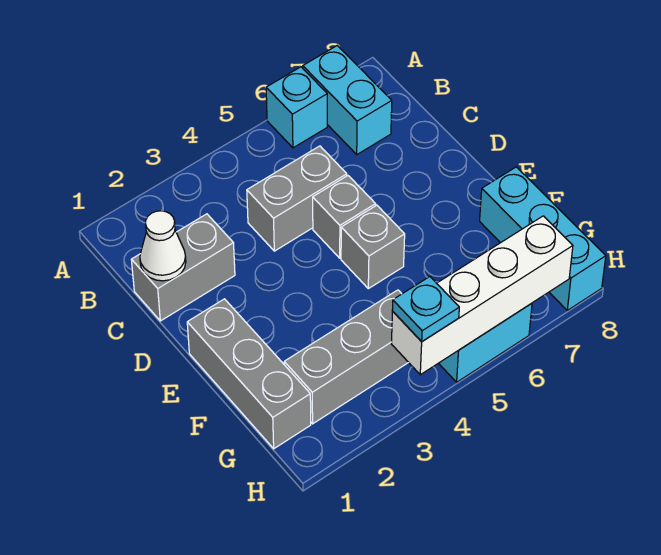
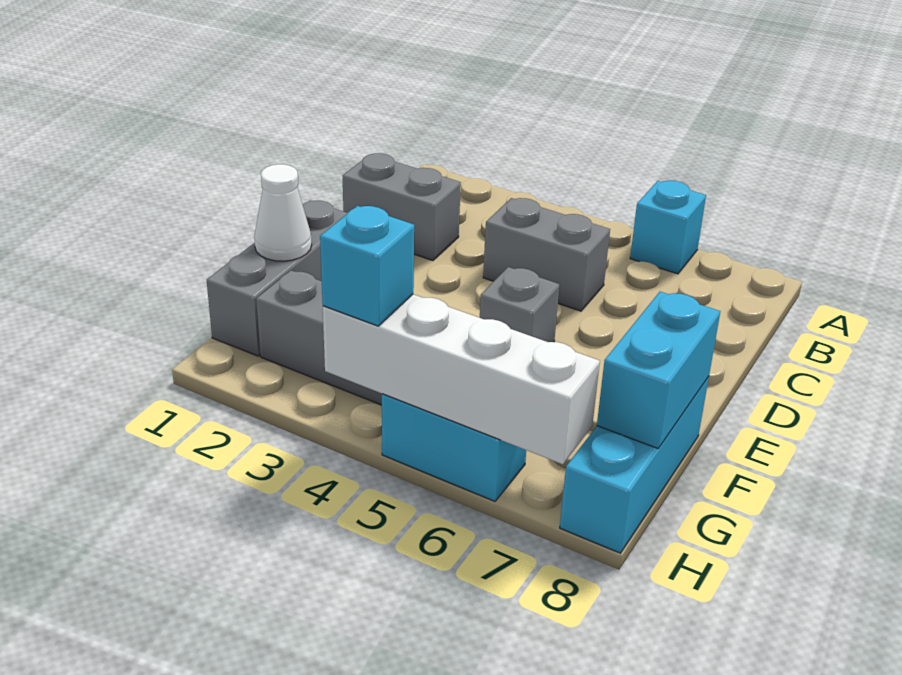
cyan brick A7:B7 level 1 -> cyan brick F8:G8 level 2
white cone C1 level 2 -> white cone F1 level 2
grey brick D5 level 1 -> none
cyan plate H4 level 3 -> cyan brick H4 level 3

